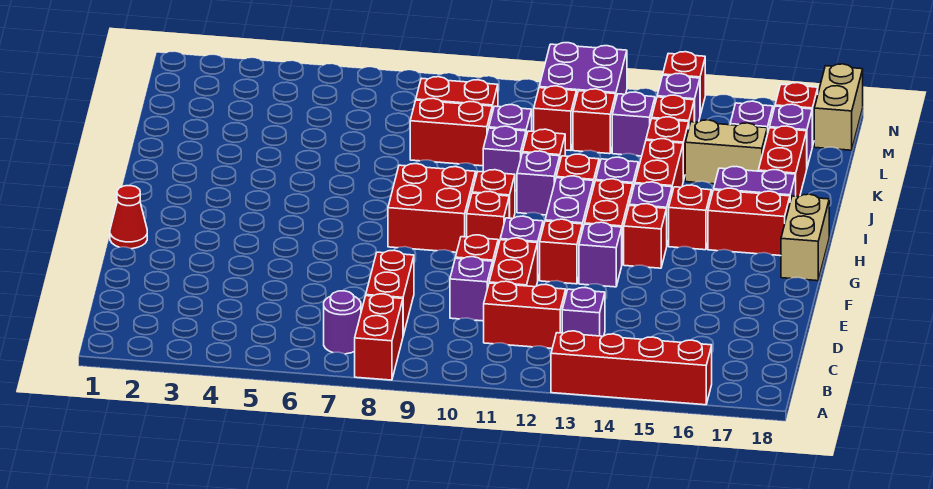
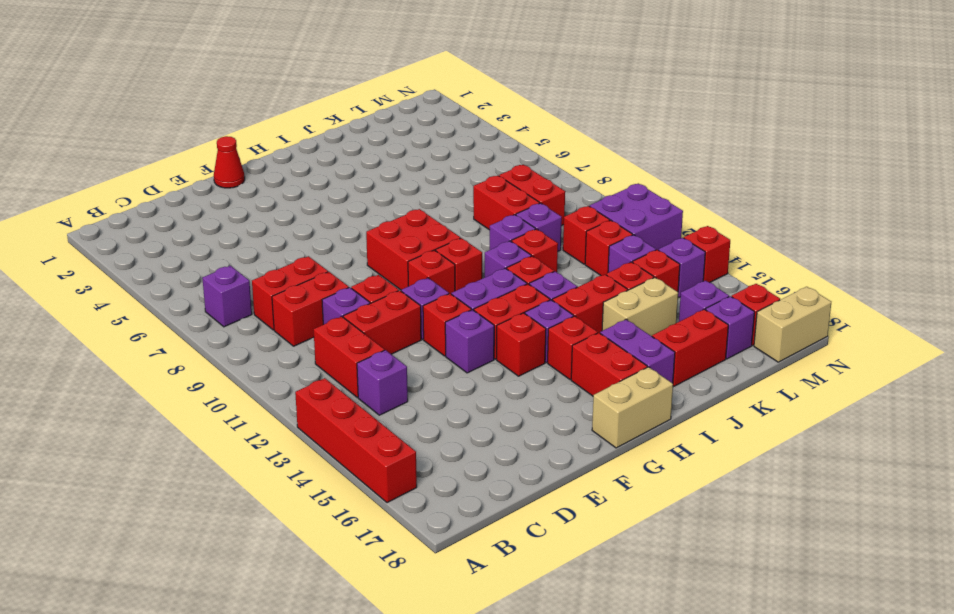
red brick A8:B8 level 1 -> red brick C9:D9 level 1
purple round brick B7 level 1 -> purple brick B7 level 1
tan brick K15:K16 level 1 -> tan brick J15:K15 level 1

